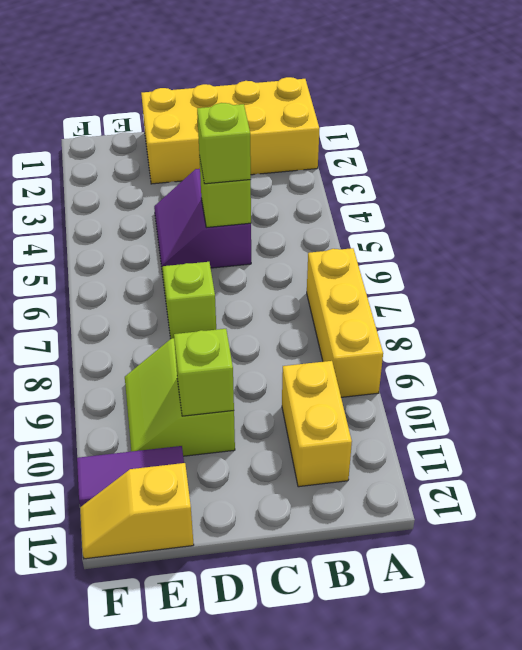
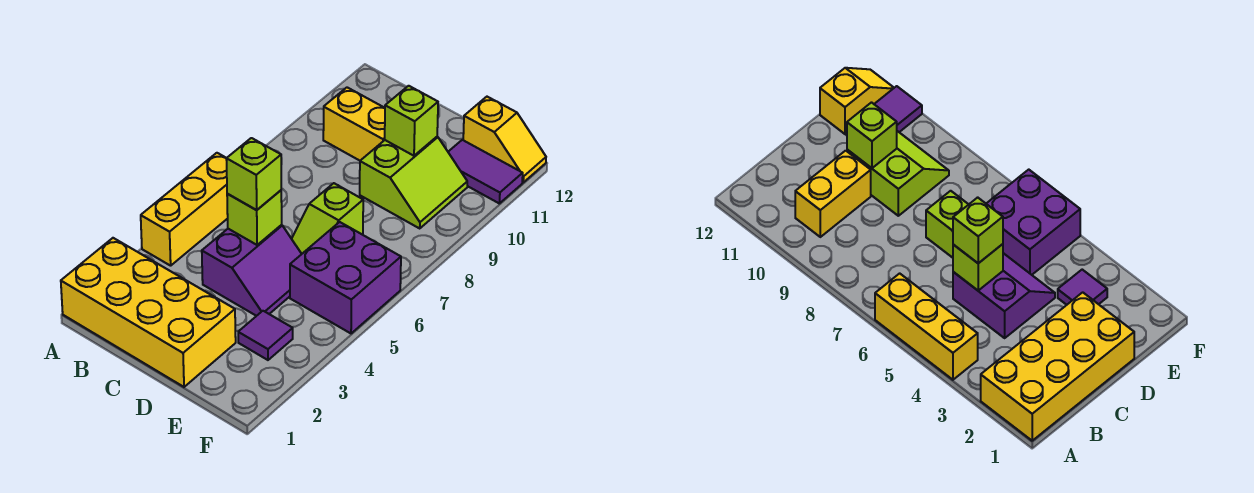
yellow brick A7:A9 level 1 -> yellow brick A4:A6 level 1
yellow brick B10:B11 level 1 -> yellow brick B10:C10 level 1
none -> purple tile E3 level 1
none -> purple brick E5:F6 level 1

